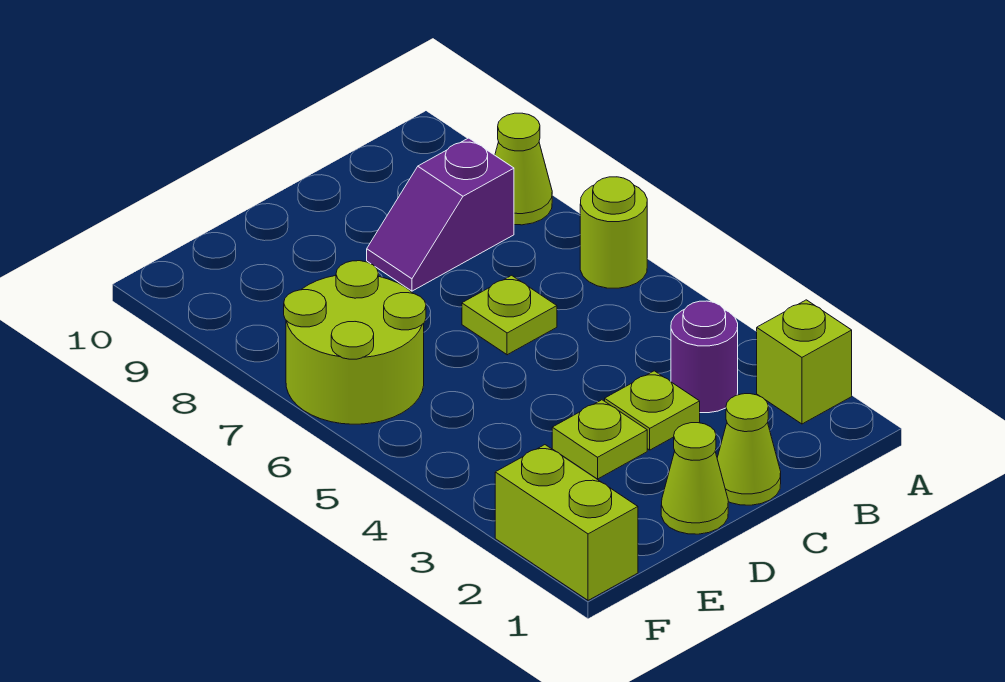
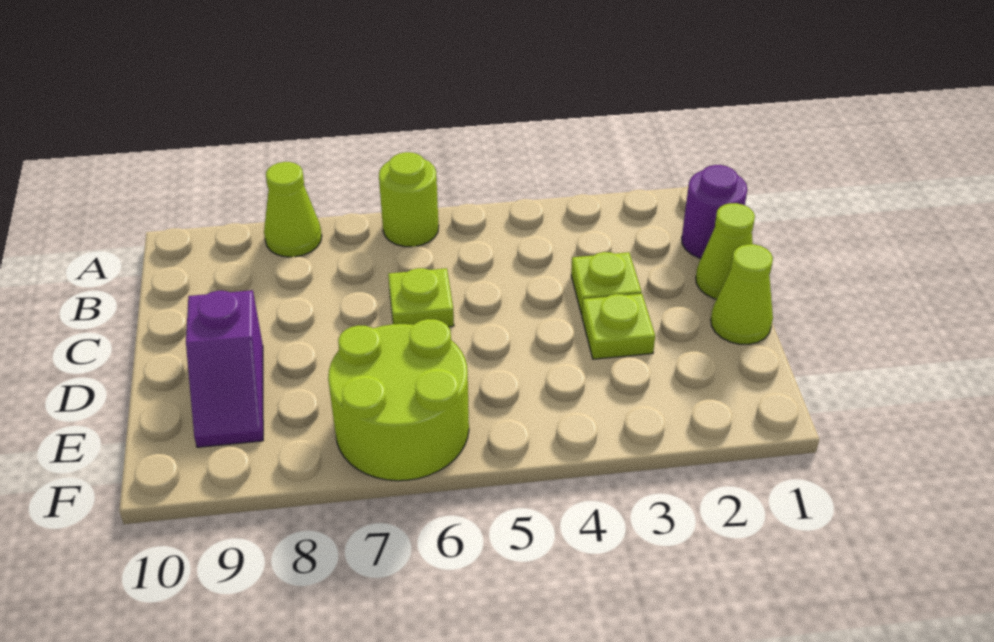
lime brick A2 level 1 -> none
purple round brick B3 level 1 -> purple round brick B1 level 1
purple slope B8:C8 level 1 top B -> purple slope D9:E9 level 1 top D
lime brick F1:F2 level 1 -> none

